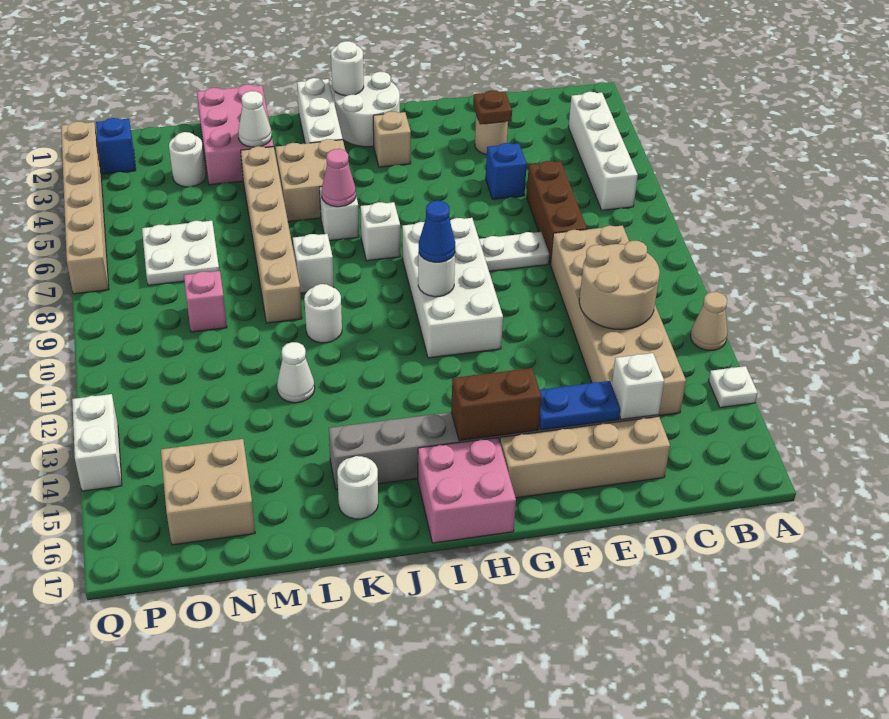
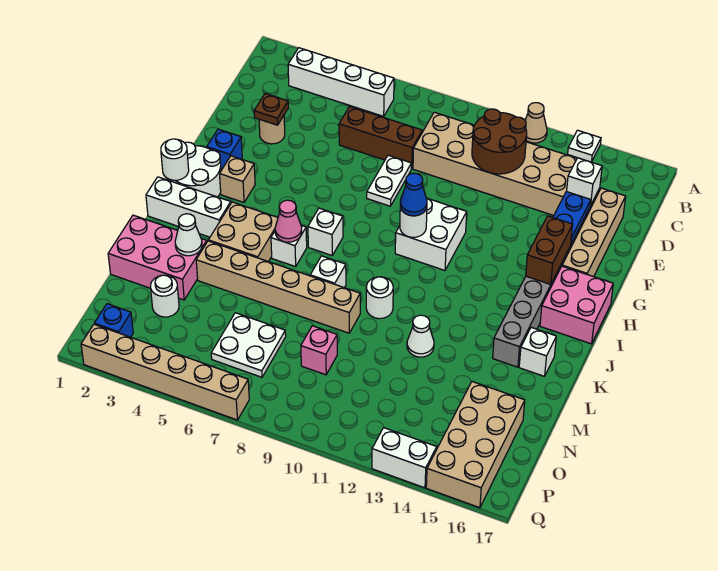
tan round brick C11:D12 level 2 -> brown round brick C11:D12 level 2
blue brick E5 level 1 -> blue brick G2 level 1
white brick G8:H11 level 1 -> white brick G10:H11 level 1
white round brick K16 level 1 -> white brick K16 level 1
tan brick N15:O16 level 1 -> tan brick N15:Q16 level 1

